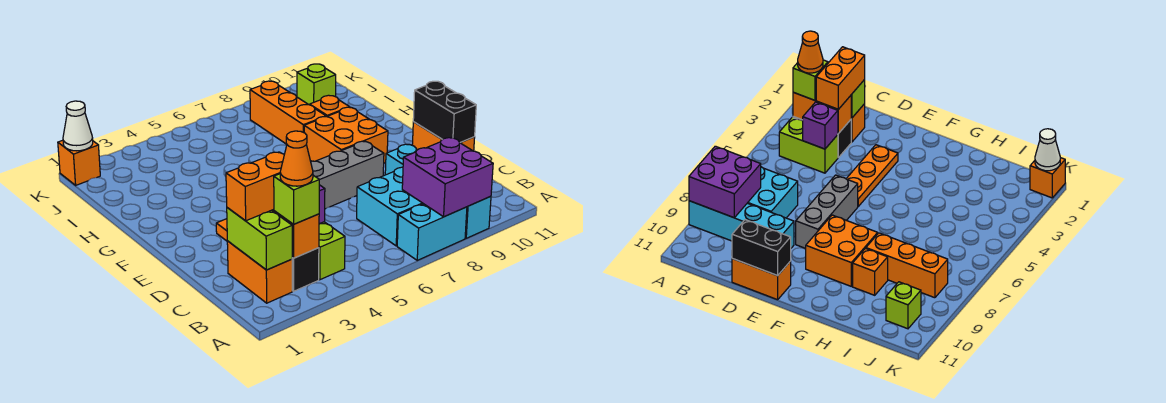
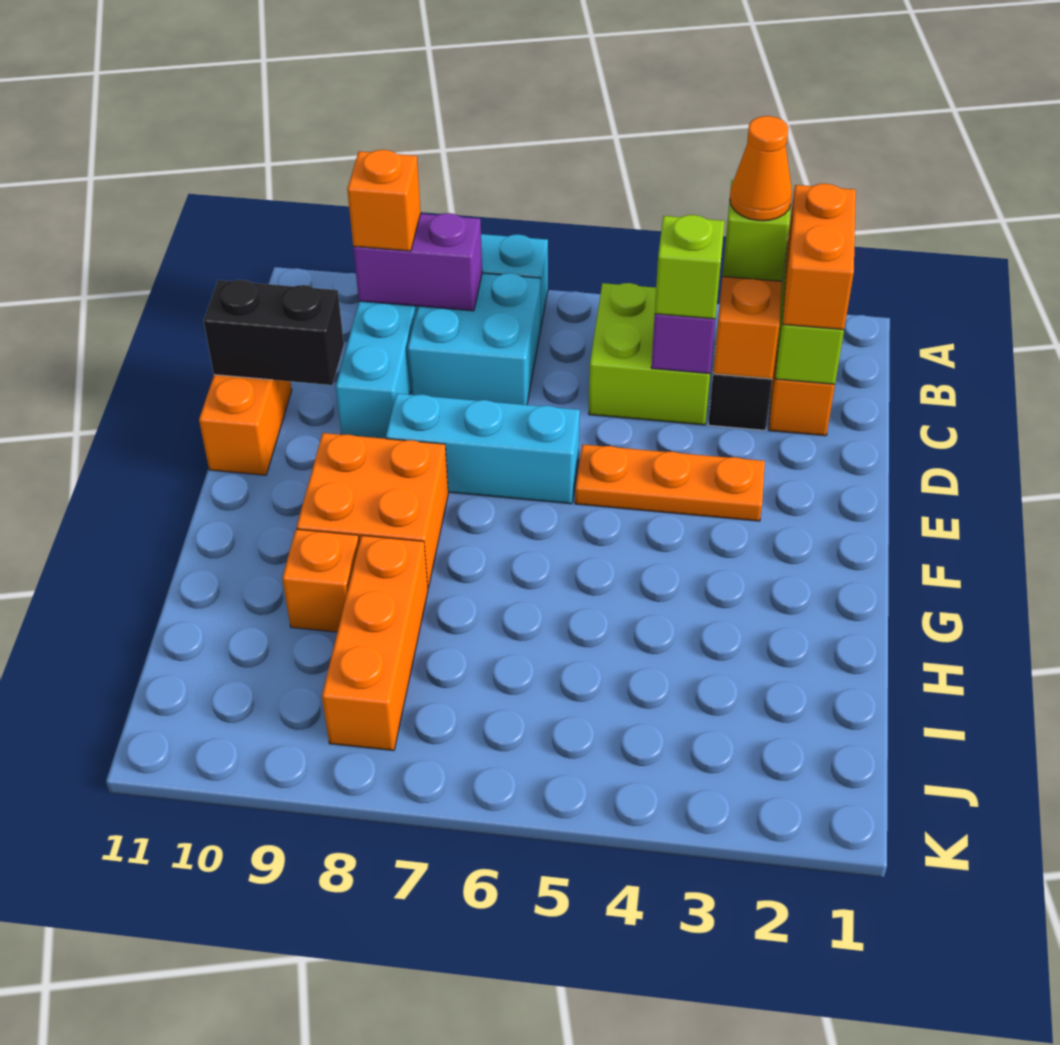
purple brick A8:B9 level 2 -> purple brick B8:B9 level 2
lime brick B4:C4 level 1 -> lime brick B4:C5 level 1
orange brick C2:C3 level 3 -> orange brick B2:C2 level 3
black brick D11:E11 level 2 -> black brick D10:D11 level 2
grey brick E6:E8 level 1 -> cyan brick E6:E8 level 1
lime brick J10 level 1 -> lime brick C4 level 3
orange brick K1 level 1 -> orange brick B9 level 3
white cone K1 level 2 -> none

